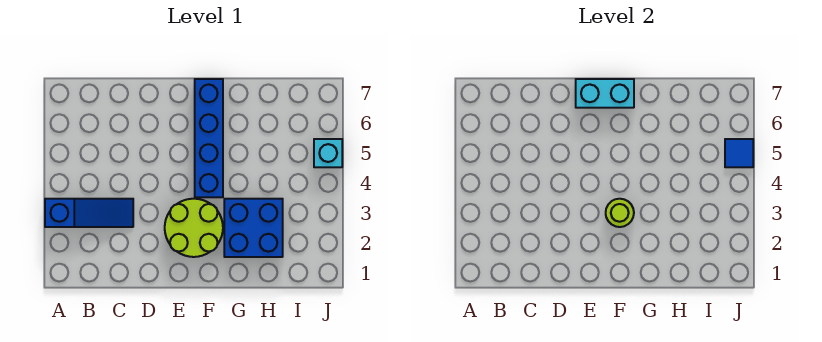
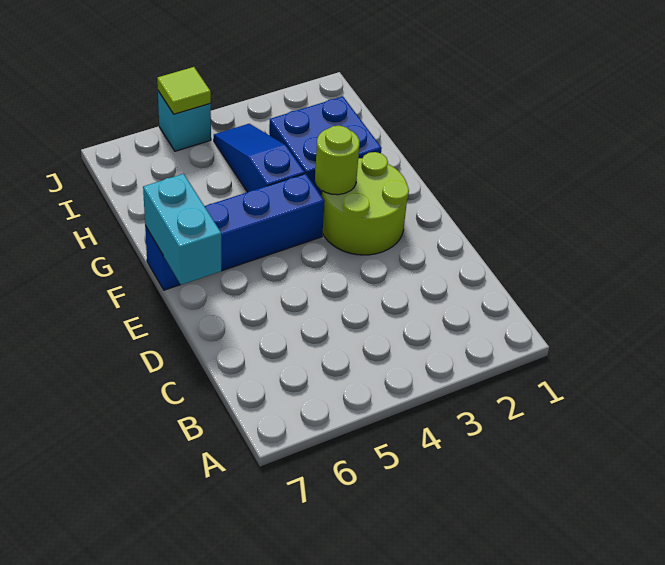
blue slope A3:C3 level 1 top A -> blue slope G4:I4 level 1 top G
blue tile J5 level 2 -> lime tile J5 level 2

